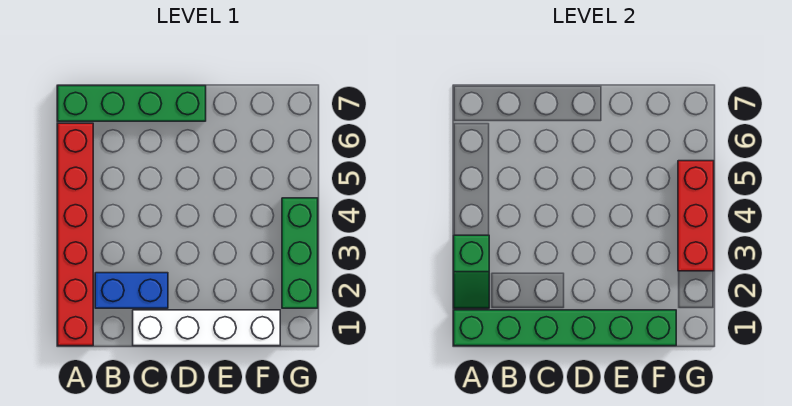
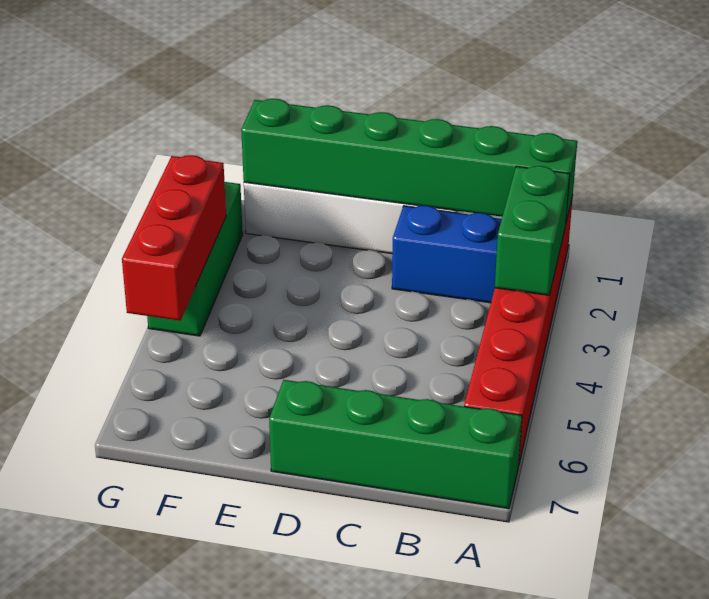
green slope A2:A3 level 2 top 3 -> green brick A2:A3 level 2

